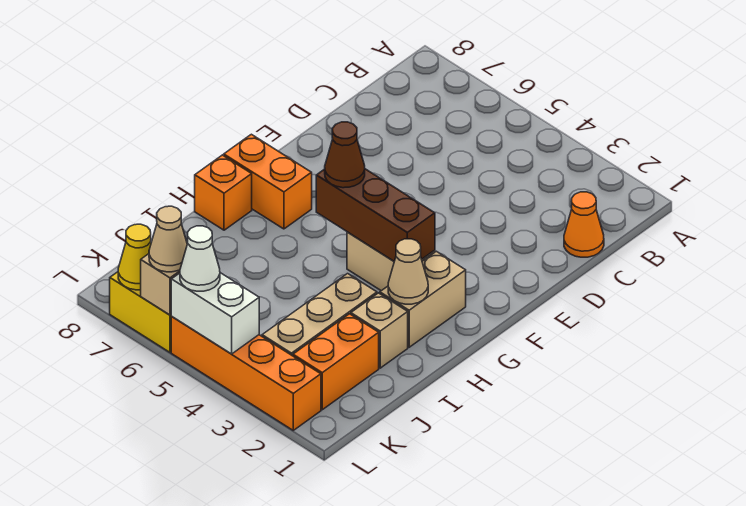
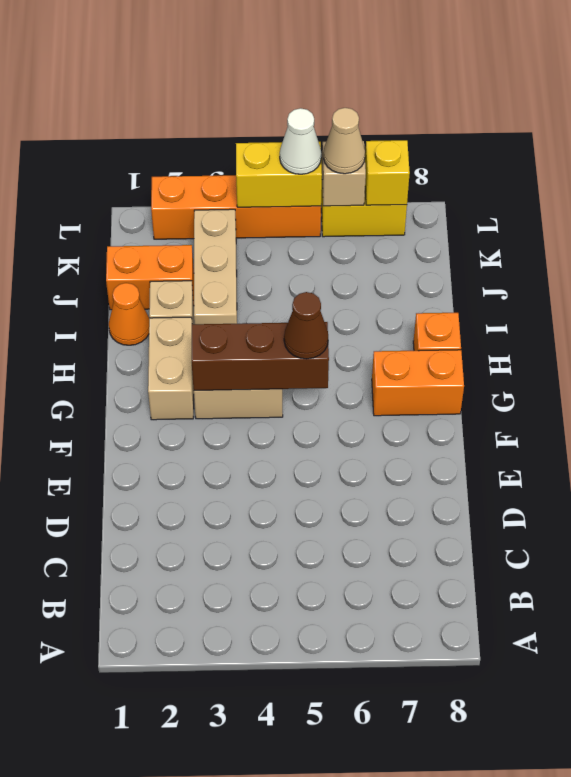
orange cone C1 level 1 -> orange cone I1 level 1
tan cone H2 level 2 -> none
orange brick J2:K2 level 1 -> orange brick J1:J2 level 1
white brick L4:L5 level 2 -> yellow brick L4:L5 level 2
yellow cone L7 level 2 -> yellow brick L7 level 2

